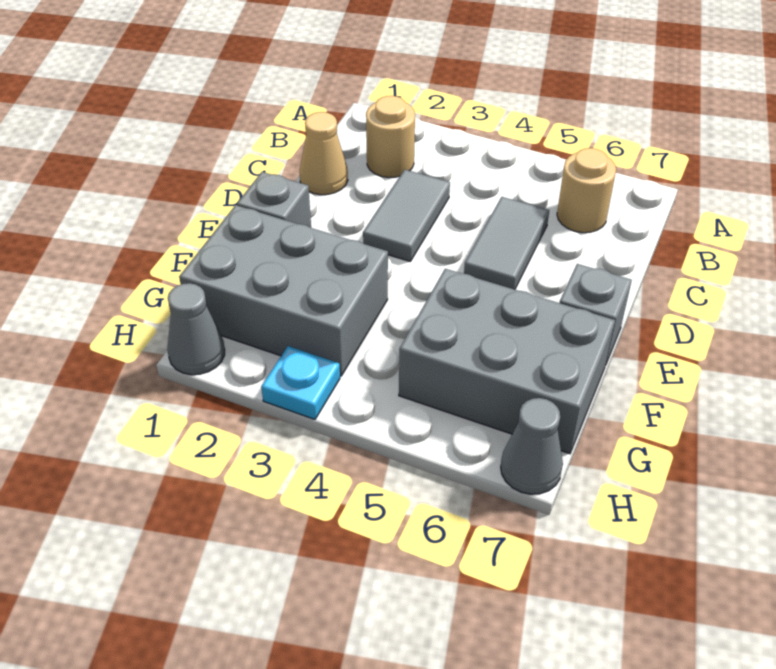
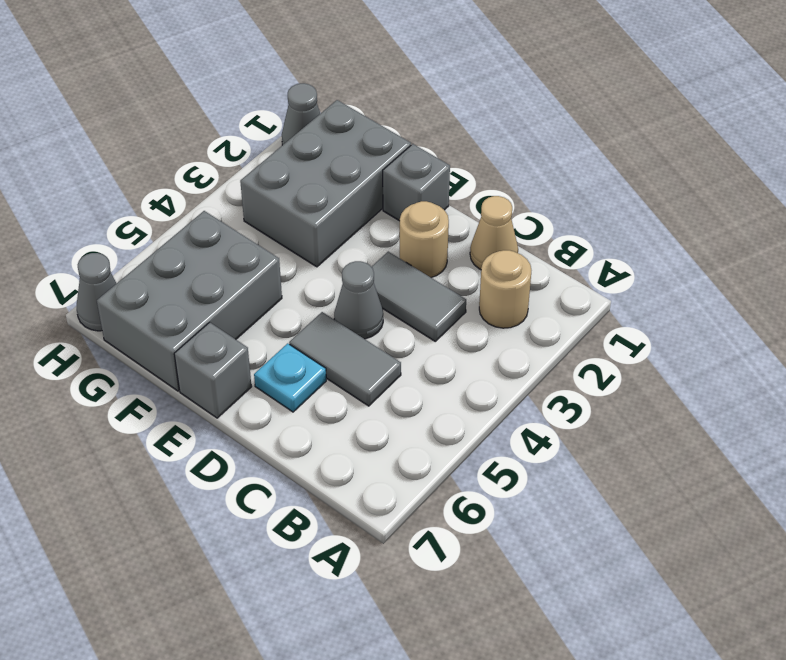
tan round brick B6 level 1 -> tan round brick D2 level 1
none -> grey cone D4 level 1
cyan plate H3 level 1 -> cyan plate D6 level 1

